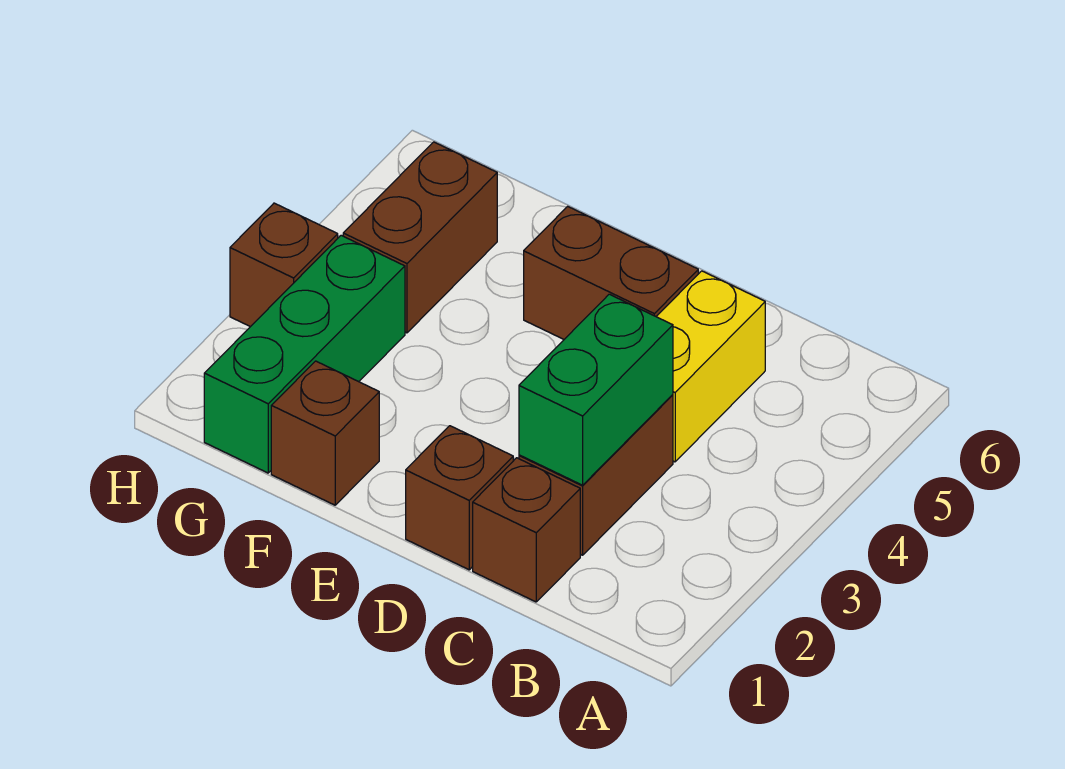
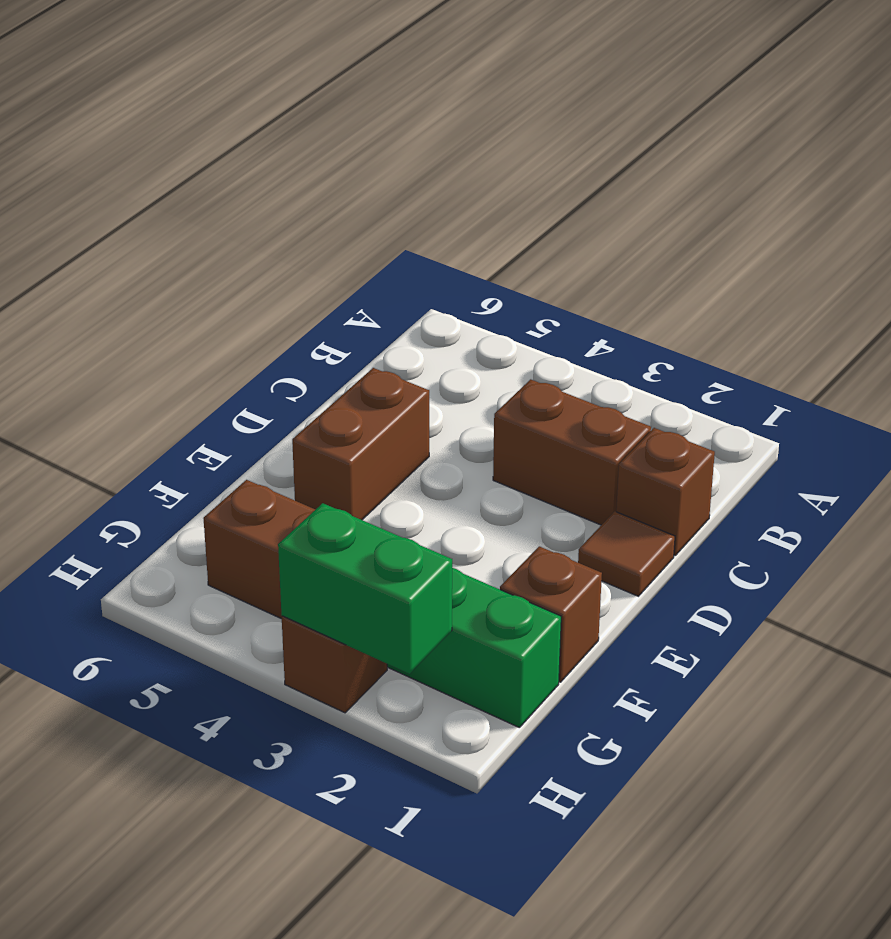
green brick C2:C3 level 2 -> green brick H2:H3 level 2
yellow brick C4:C5 level 1 -> none
brown brick D1 level 1 -> brown tile D1 level 1

